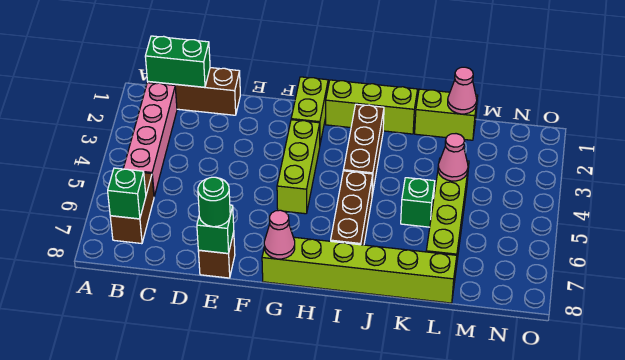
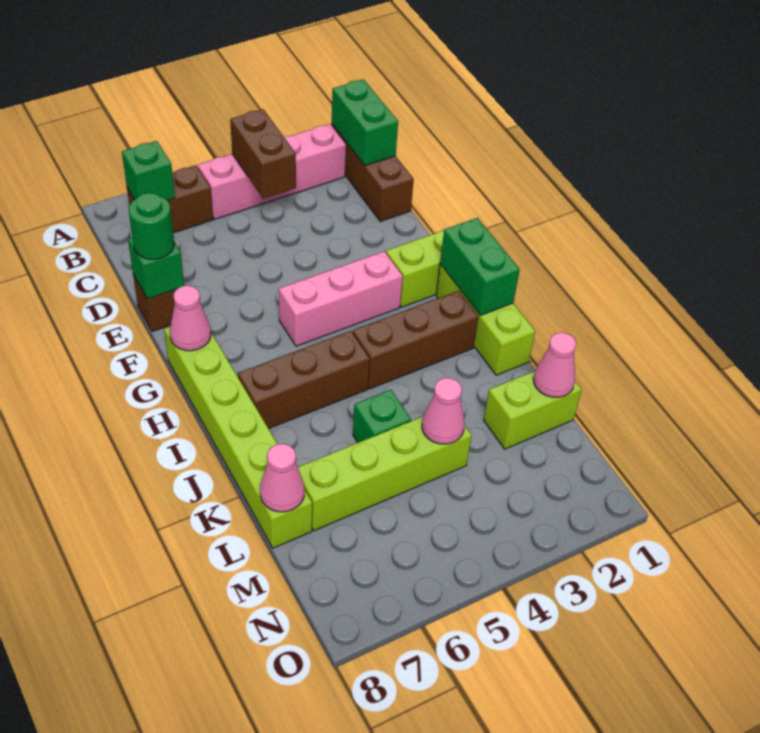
none -> brown brick B4:C4 level 2
lime brick G3:G5 level 1 -> pink brick G3:G5 level 1
none -> green brick H1:I1 level 2
lime brick K1:L1 level 1 -> lime brick L1:L2 level 1
none -> pink cone L8 level 2

